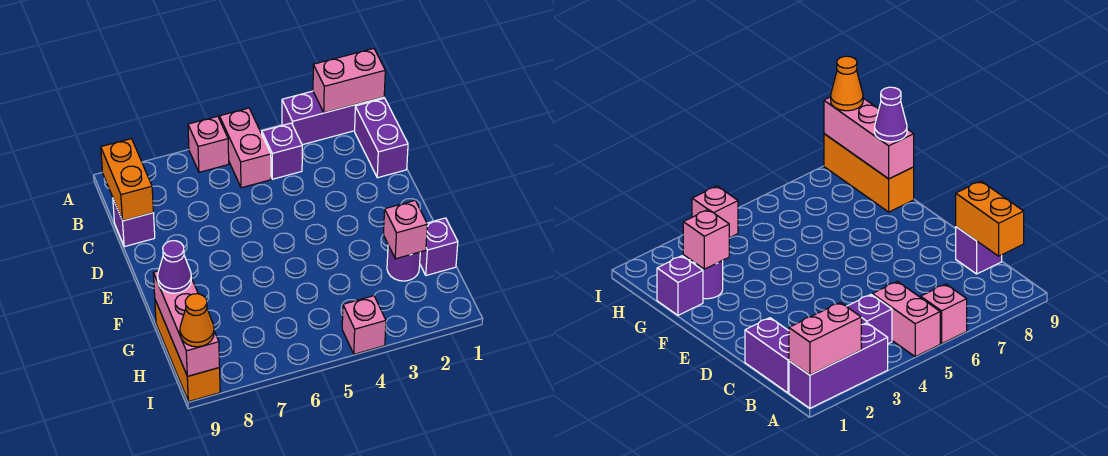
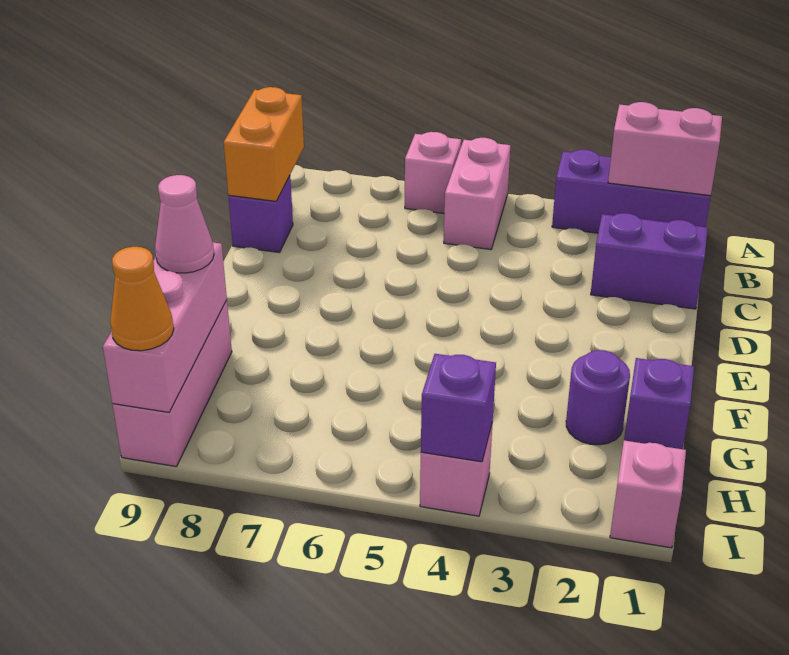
purple brick B1:C1 level 1 -> purple brick C1:C2 level 1
purple brick B4 level 1 -> purple brick I4 level 2
pink brick G2 level 2 -> pink brick I1 level 1
orange brick G9:I9 level 1 -> pink brick G9:I9 level 1
purple cone G9 level 3 -> pink cone G9 level 3

